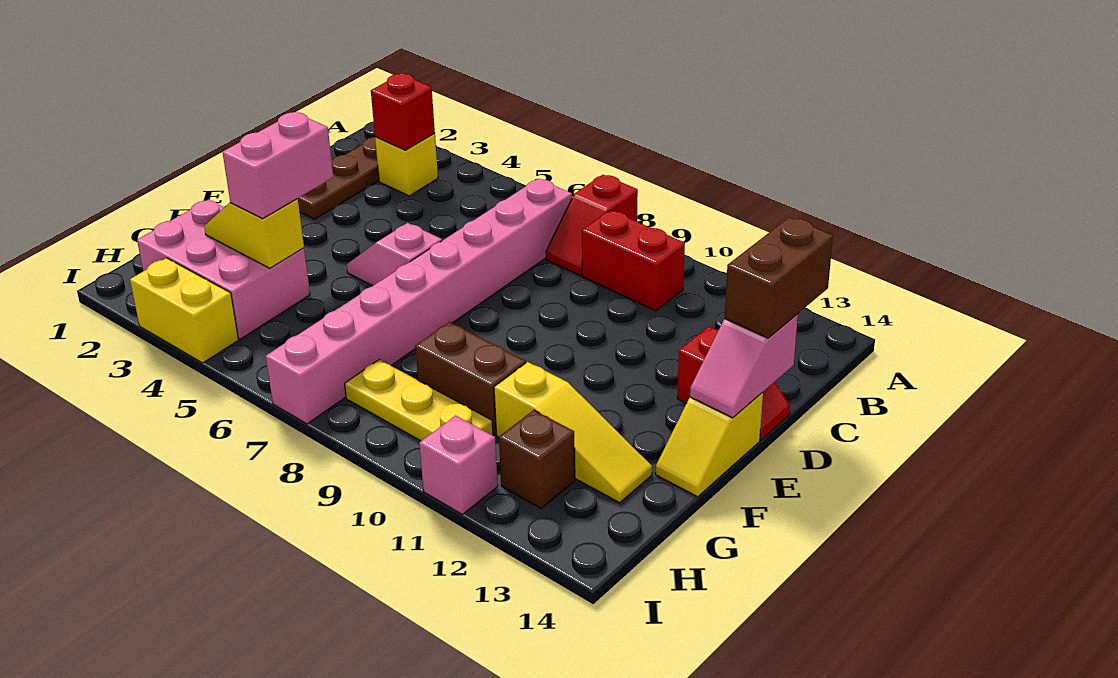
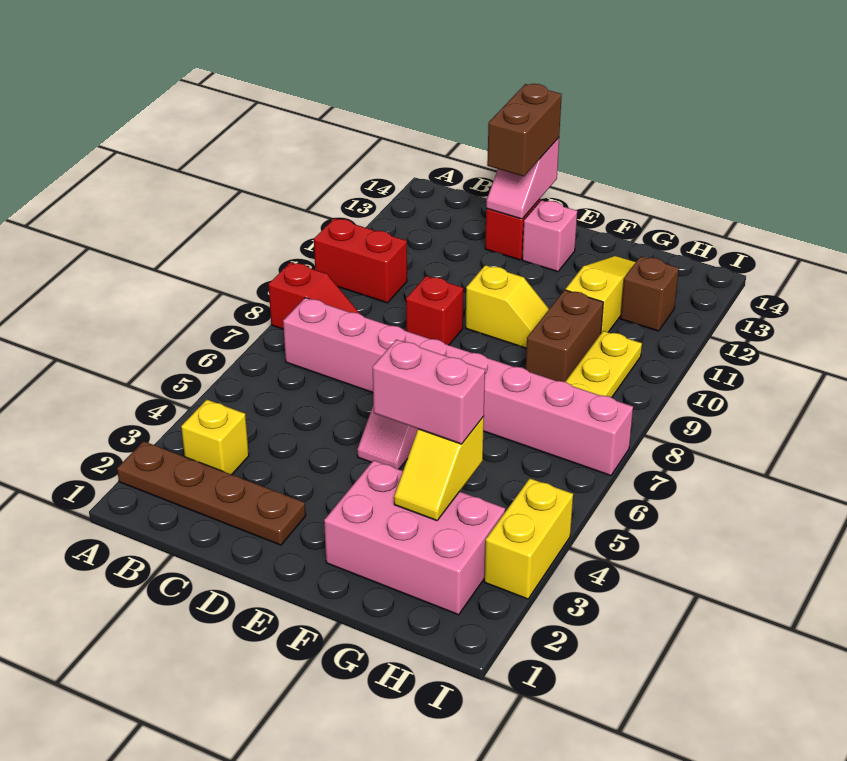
red brick B3 level 2 -> red brick D9 level 1
red brick B9:B10 level 1 -> red brick A10:B10 level 1
brown brick C14:D14 level 3 -> brown brick D13:D14 level 3
pink slope D14:E14 level 2 top D -> pink slope D13:D14 level 2 top 14
yellow slope E14:F14 level 1 top E -> yellow slope E10:F10 level 1 top E
pink brick G2:H4 level 1 -> pink brick F2:H3 level 1
pink brick I11 level 1 -> pink brick E13 level 1

